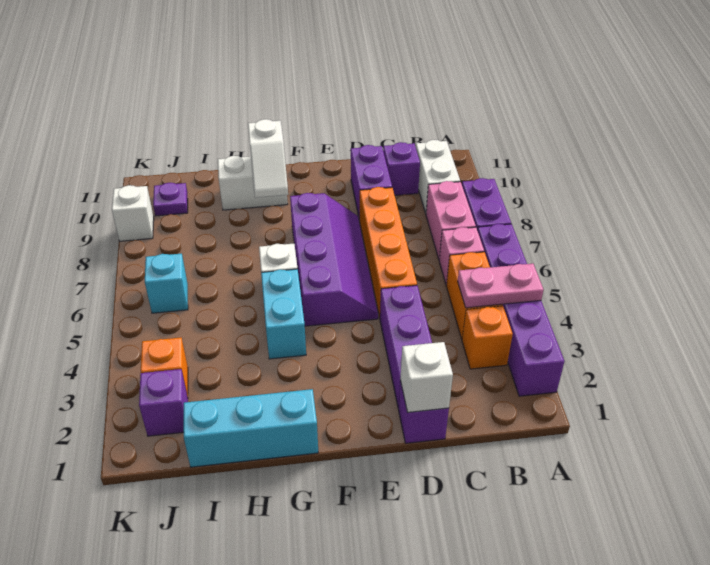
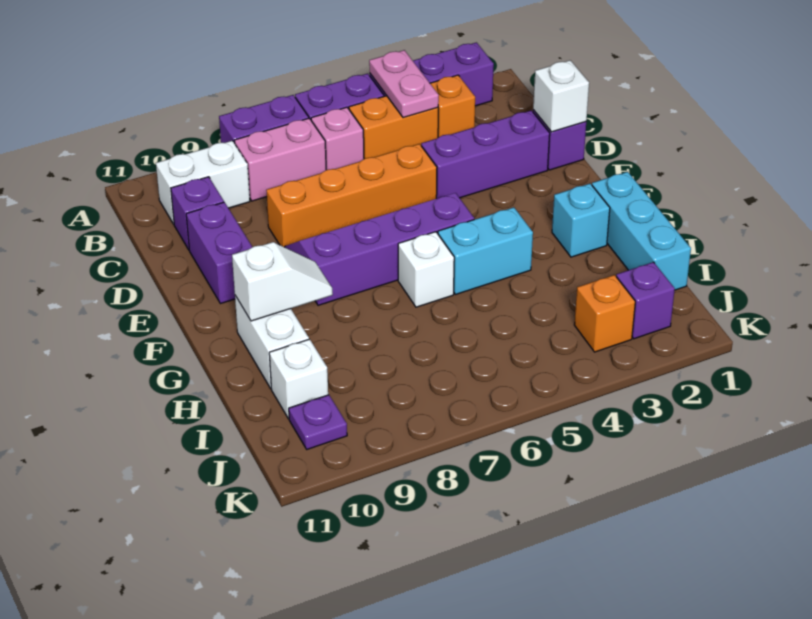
purple brick D9:D10 level 1 -> purple brick D10:E10 level 1
cyan brick J6 level 1 -> cyan brick G2 level 1
white brick K9 level 1 -> white brick I10 level 1

